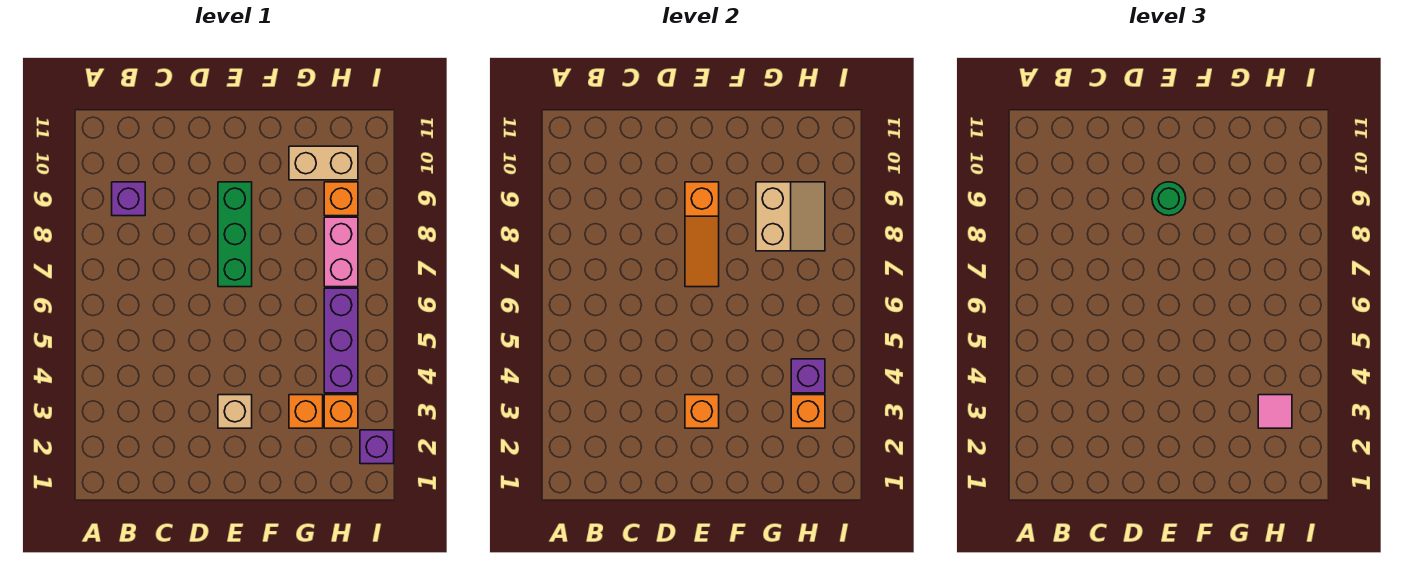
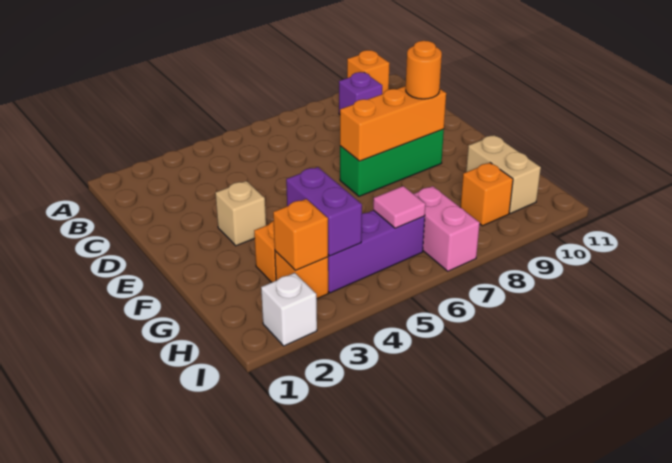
orange brick E3 level 2 -> orange brick A10 level 1
orange slope E7:E9 level 2 top 9 -> orange brick E7:E9 level 2
green round brick E9 level 3 -> orange round brick E9 level 3
tan slope G8:H9 level 2 top G -> none
pink tile H3 level 3 -> pink tile H6 level 2
purple brick H4 level 2 -> purple brick G4:H4 level 2
pink brick H7:H8 level 1 -> pink brick H7:I7 level 1
purple brick I2 level 1 -> white brick I2 level 1

